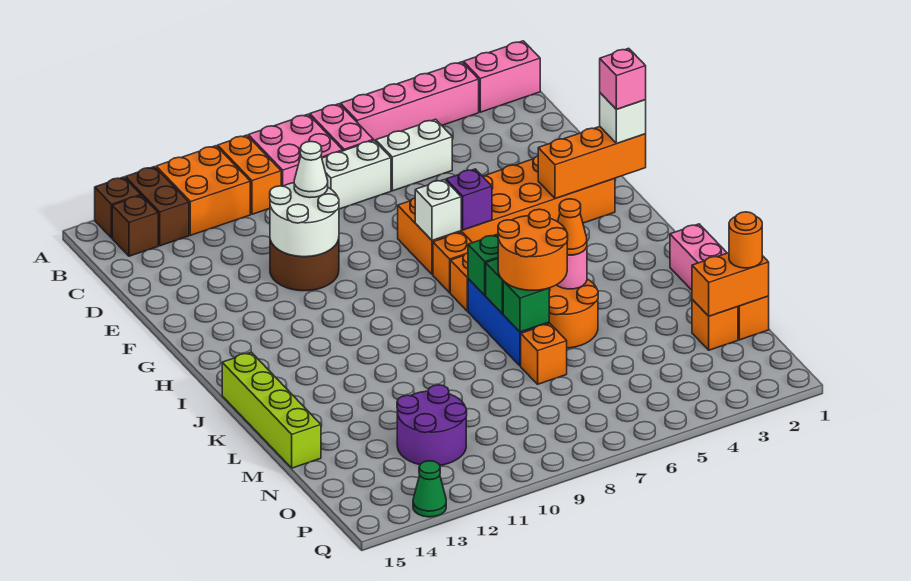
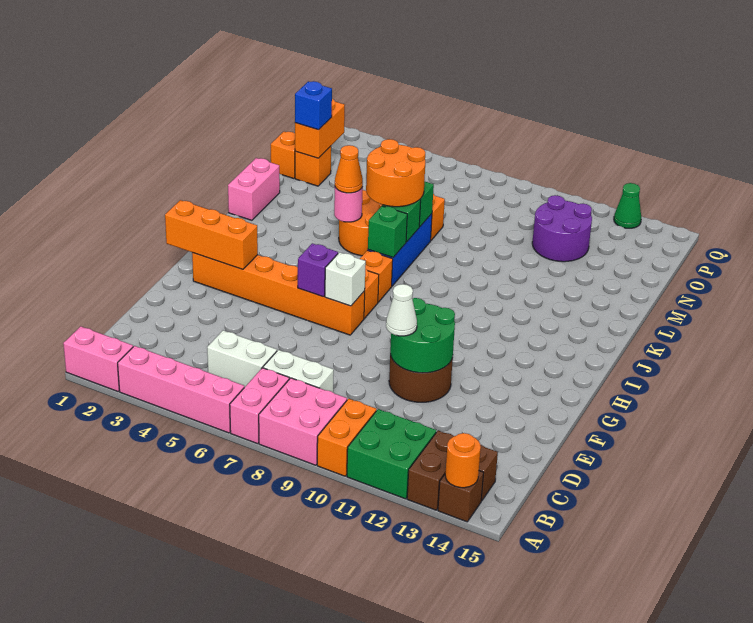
orange brick A11:B12 level 1 -> green brick A11:B12 level 1
white round brick E10:F11 level 2 -> green round brick E10:F11 level 2
orange brick F2:G7 level 1 -> orange brick G2:G7 level 1
white brick G1 level 3 -> none
pink brick G1 level 4 -> none
lime brick J15:M15 level 1 -> none
orange brick N1:N2 level 2 -> orange brick N2:O2 level 2
orange round brick N1 level 3 -> orange round brick A14 level 2
none -> blue brick N2 level 3

